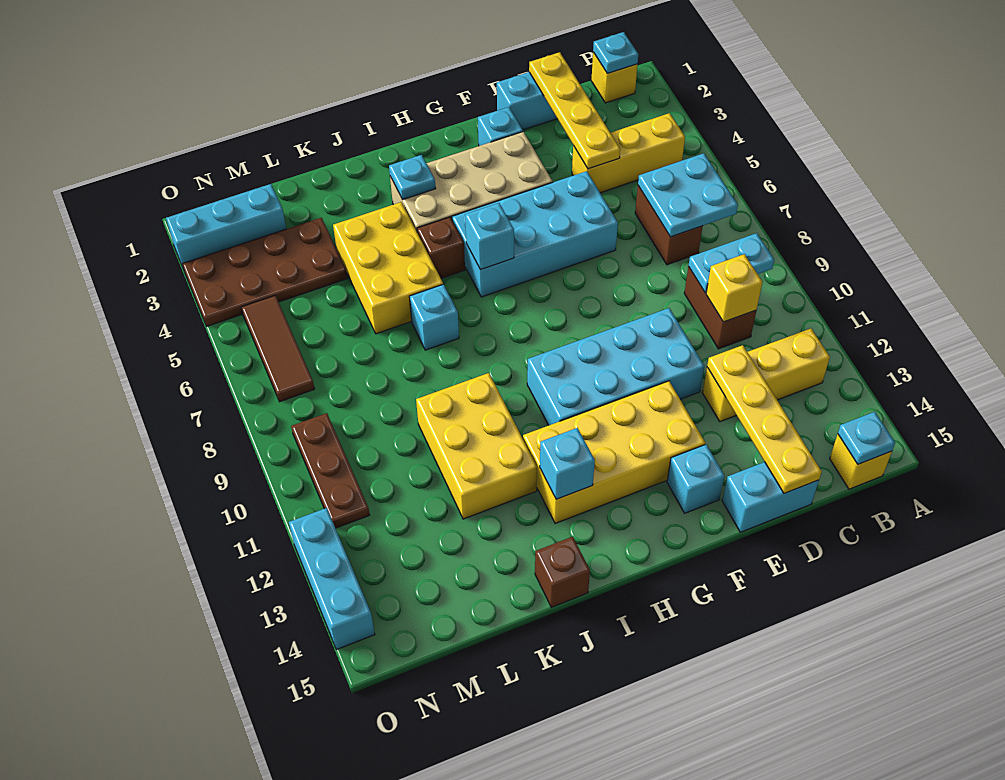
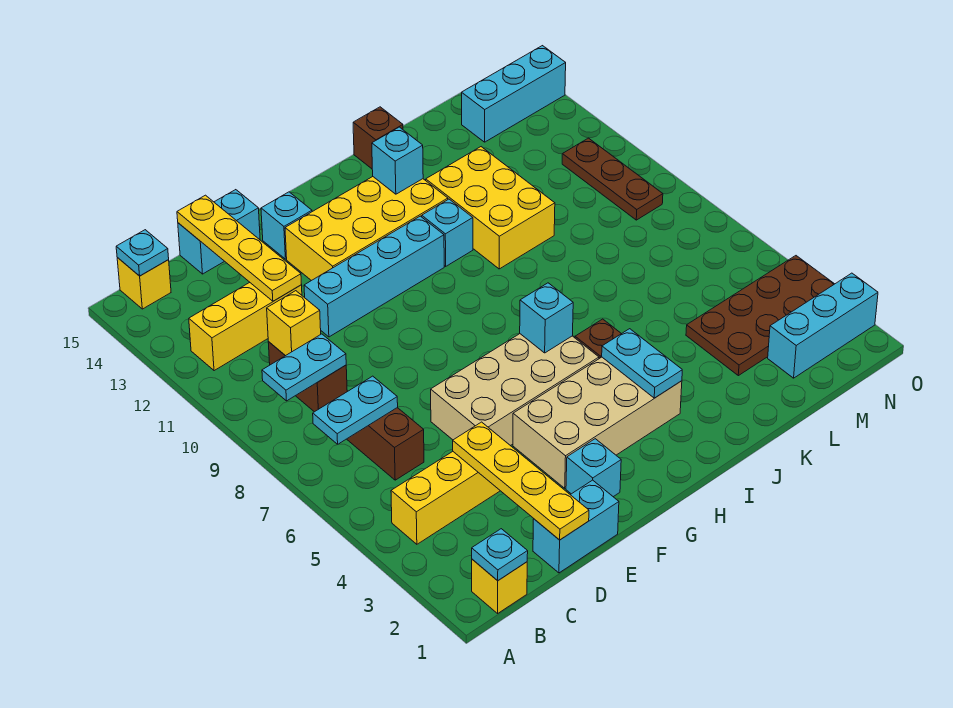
cyan plate B6:C7 level 2 -> cyan plate B7:C7 level 2
cyan brick E5:H6 level 1 -> tan brick E5:H6 level 1
cyan brick E10:H11 level 1 -> cyan brick E11:H11 level 1
cyan plate I3 level 2 -> cyan plate I3:I4 level 2
yellow brick J4:K6 level 1 -> none
cyan brick J7 level 1 -> cyan brick I11 level 1
brown tile N5:N7 level 1 -> none
cyan brick O12:O14 level 1 -> cyan brick M14:O14 level 1

